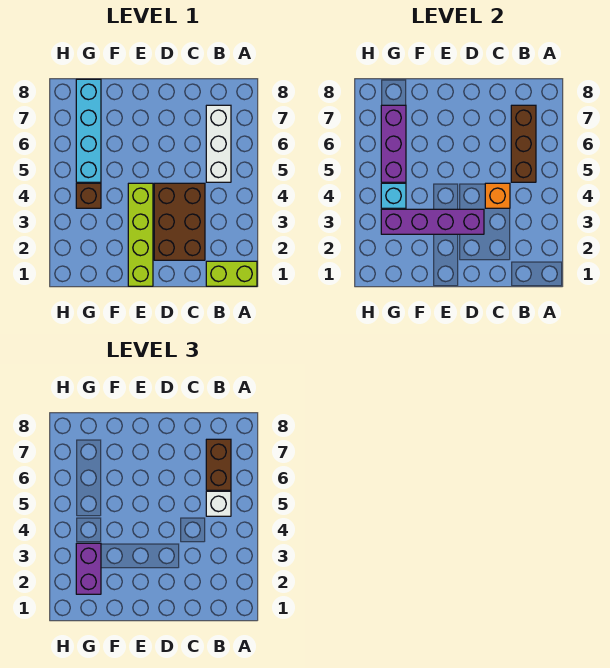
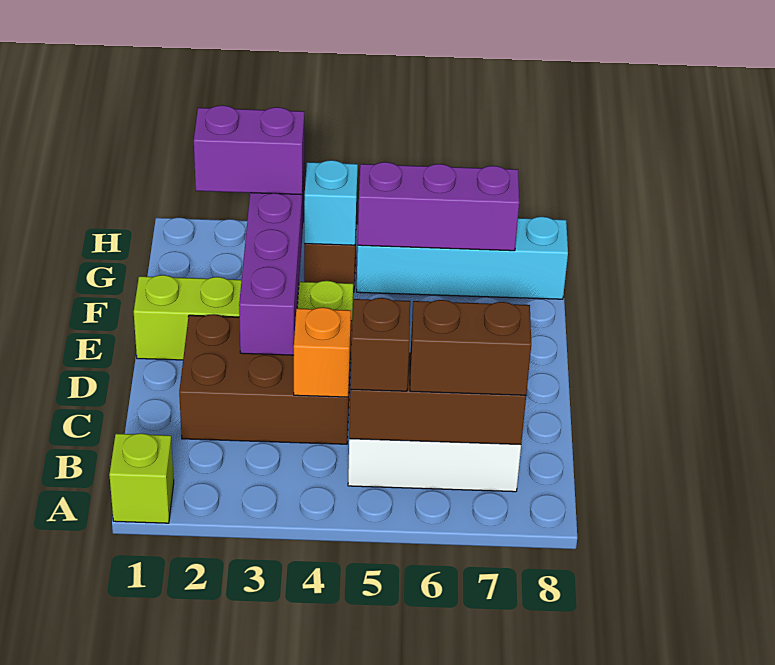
lime brick A1:B1 level 1 -> lime brick A1 level 1
white brick B5 level 3 -> brown brick B5 level 3

